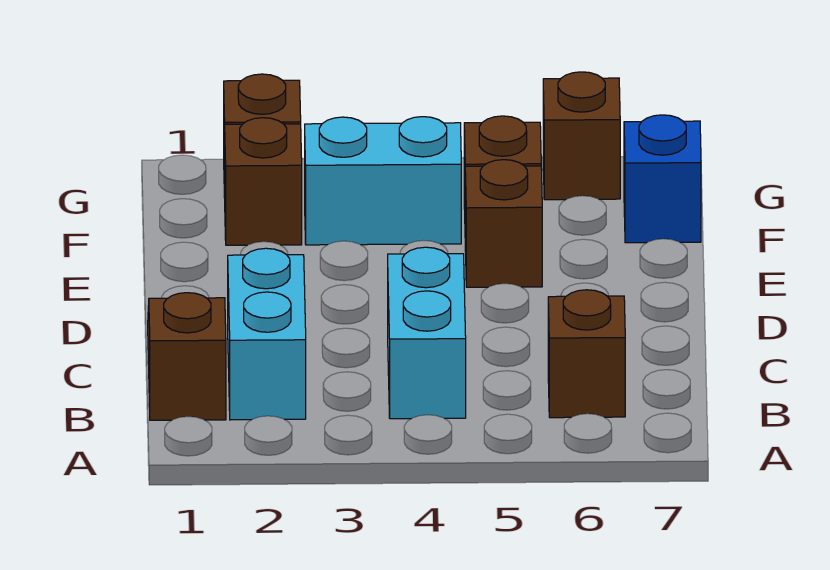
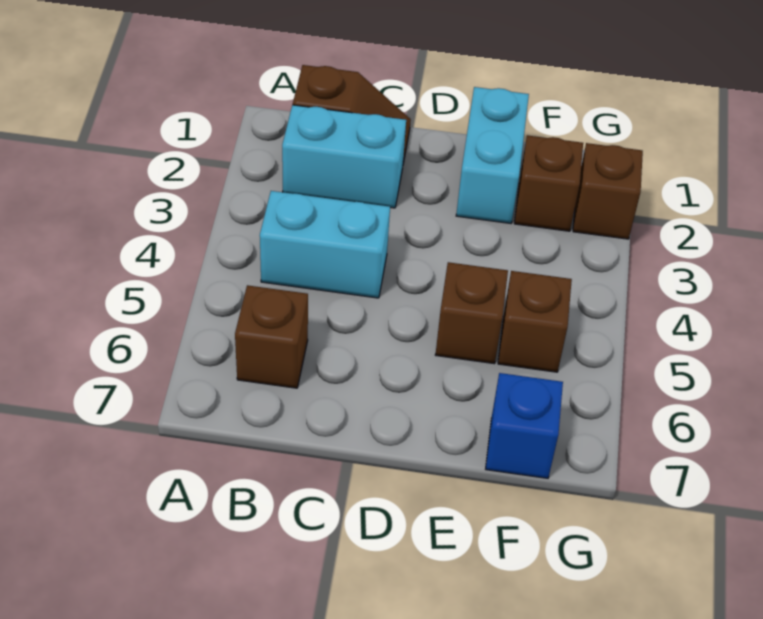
cyan brick F3:F4 level 1 -> cyan brick E1:E2 level 1
brown brick G6 level 1 -> none

